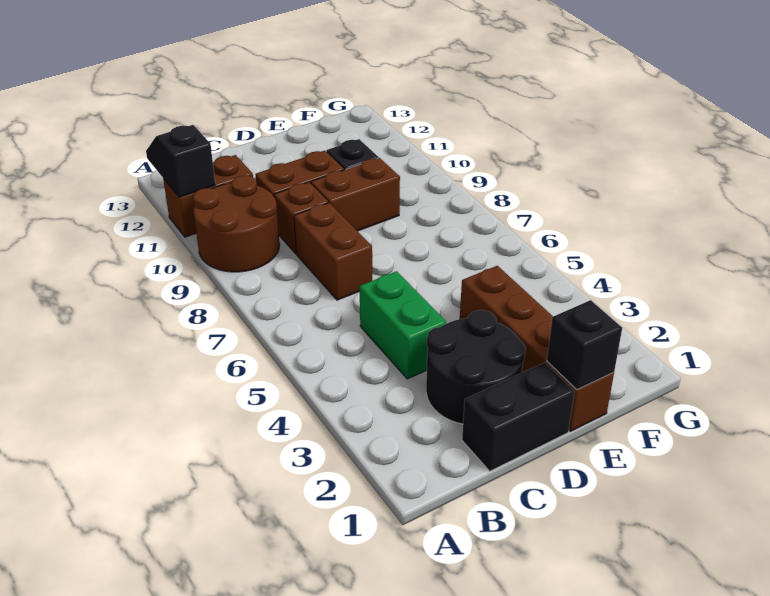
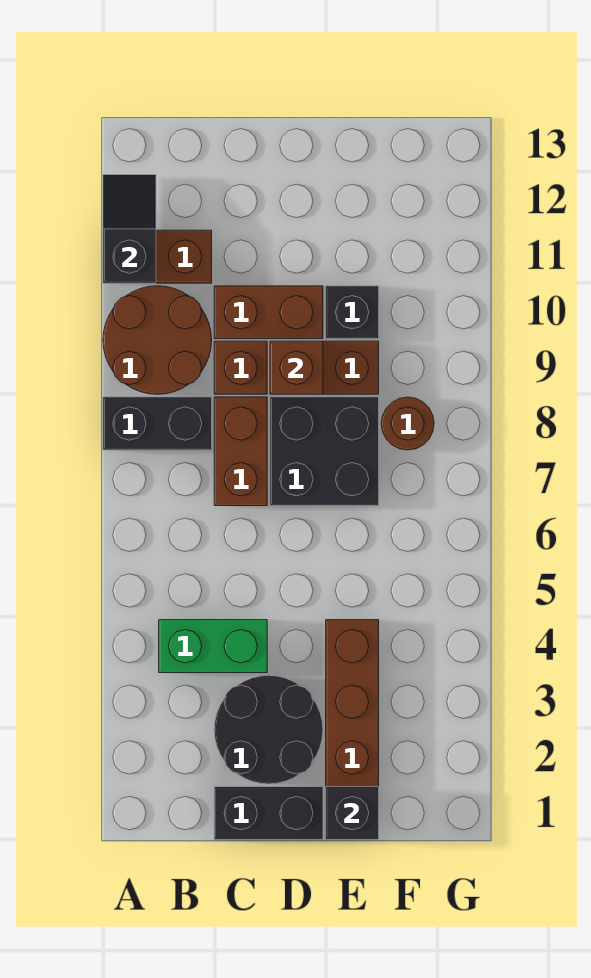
none -> black brick A8:B8 level 1
green brick C4:C5 level 1 -> green brick B4:C4 level 1
none -> black brick D7:E8 level 1
none -> brown brick D9 level 2
none -> brown round brick F8 level 1

